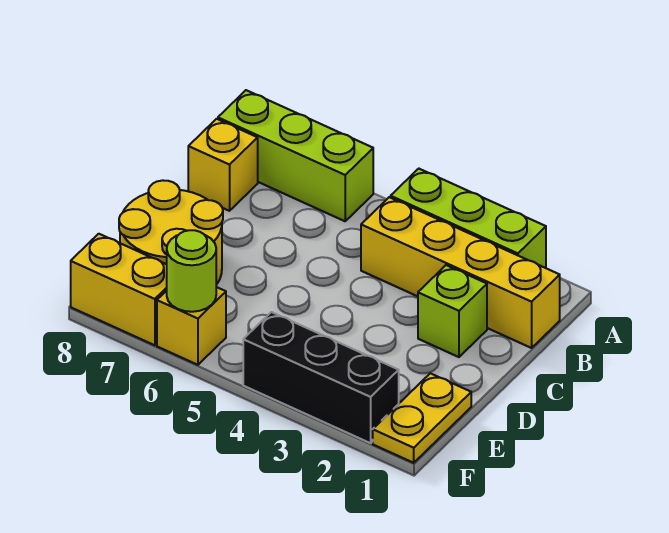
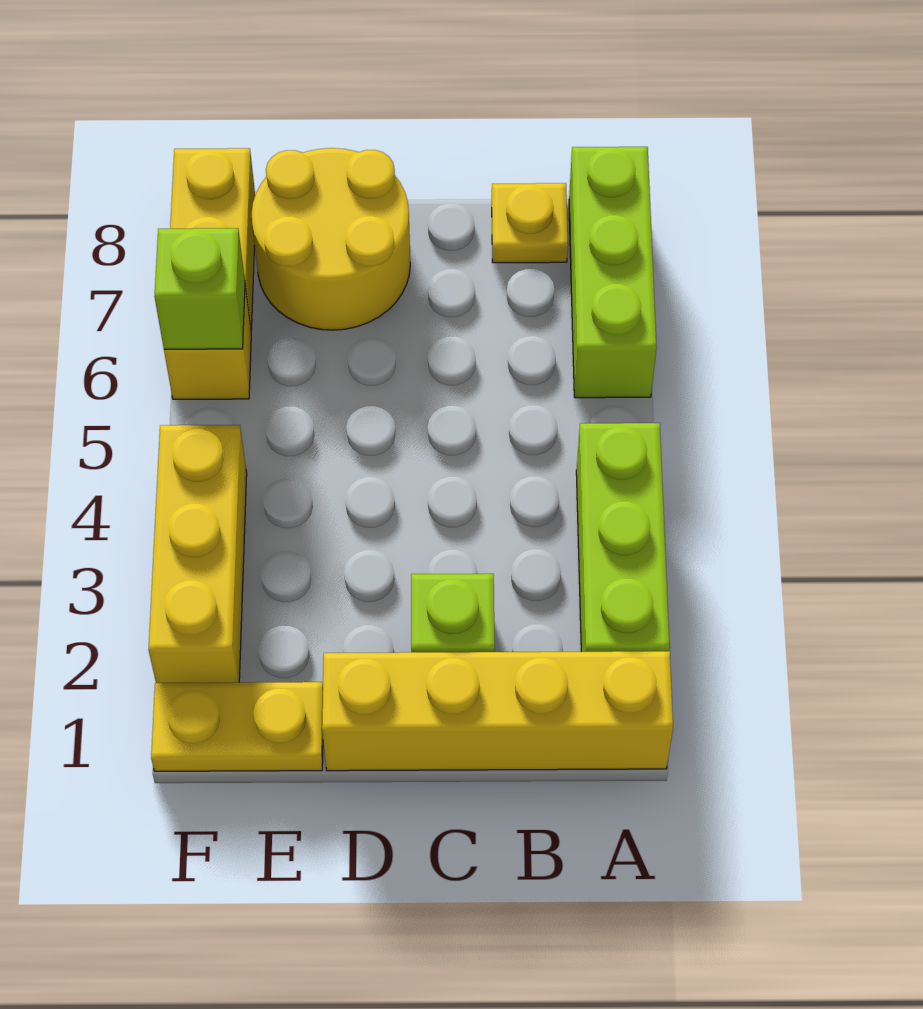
yellow brick B1:B4 level 1 -> yellow brick A1:D1 level 1
yellow brick B8 level 1 -> yellow plate B8 level 1
black brick F2:F4 level 1 -> yellow brick F2:F4 level 1
lime round brick F6 level 2 -> lime brick F6 level 2

